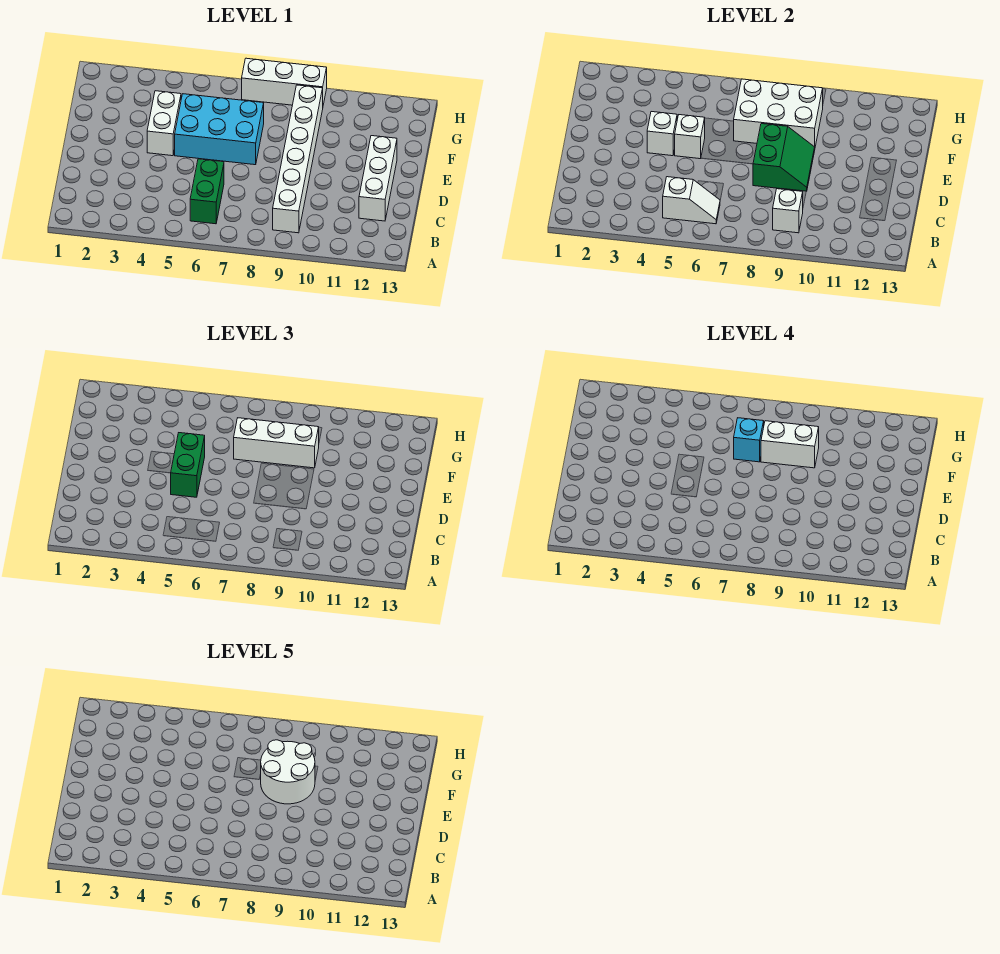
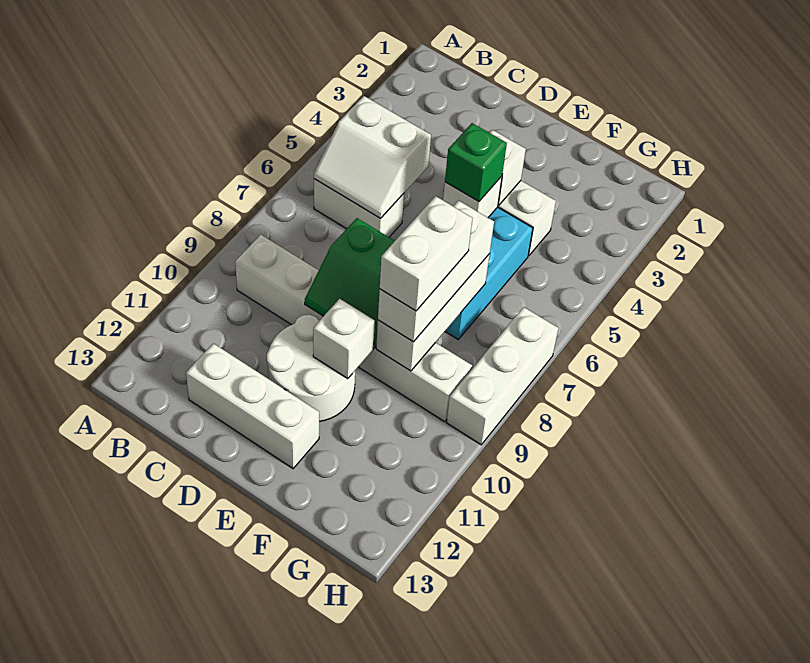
white slope B5:B6 level 2 top 5 -> white slope B5:C6 level 2 top 5
green brick B6:C6 level 1 -> white brick B6:C6 level 1
white brick B9 level 2 -> white brick E10 level 2
green brick D5:E5 level 3 -> green brick E5 level 3
white round brick E8:F9 level 5 -> white round brick D10:E11 level 1
white brick F7:G9 level 2 -> white brick F7:F9 level 2
cyan brick F7 level 4 -> none

